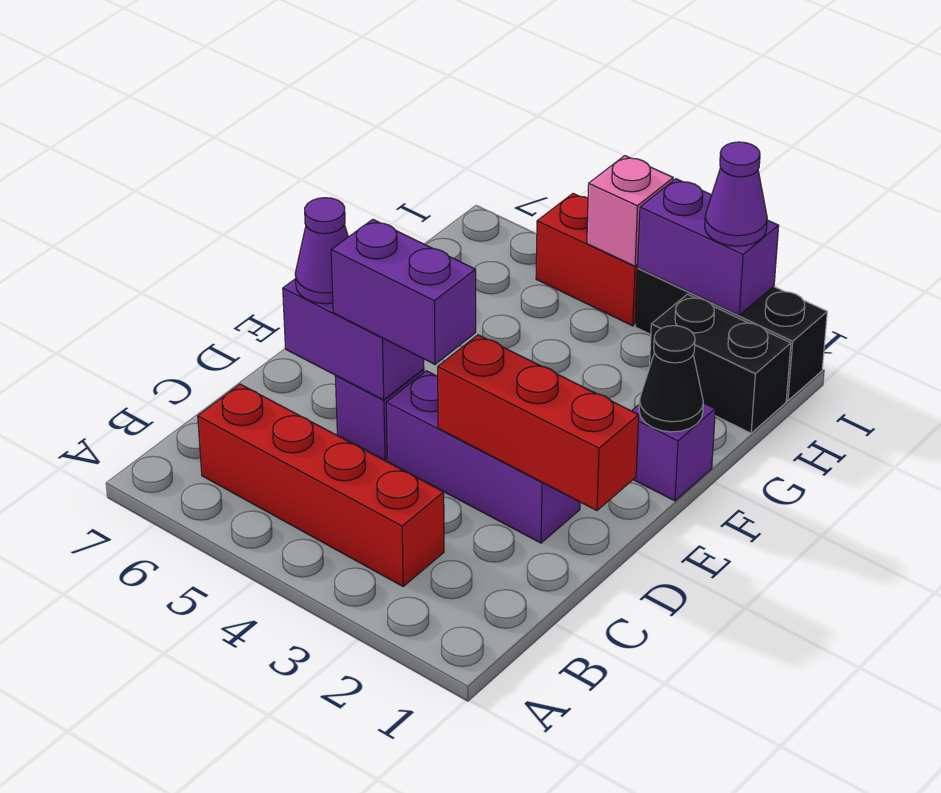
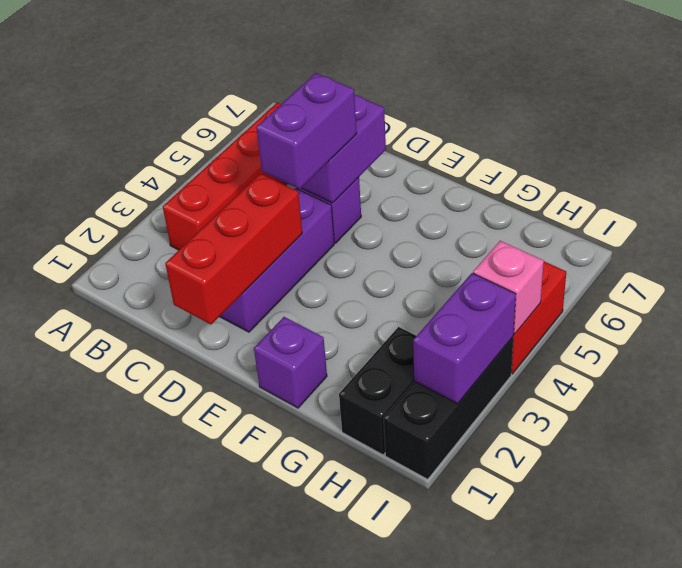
purple cone D6 level 3 -> none
black cone F1 level 2 -> none
purple cone I2 level 3 -> none

